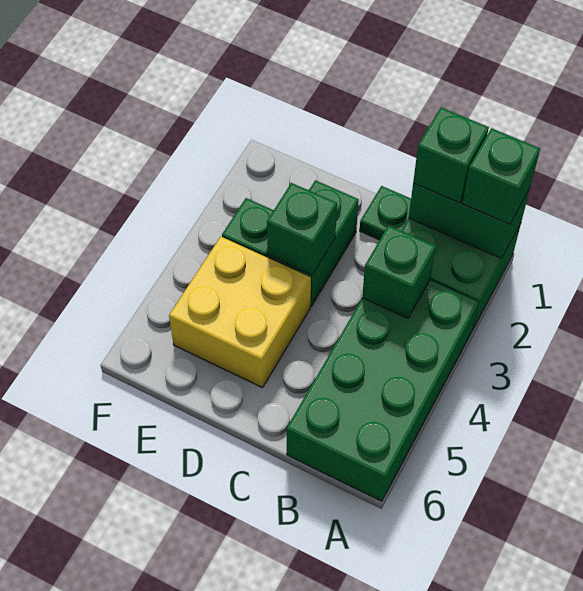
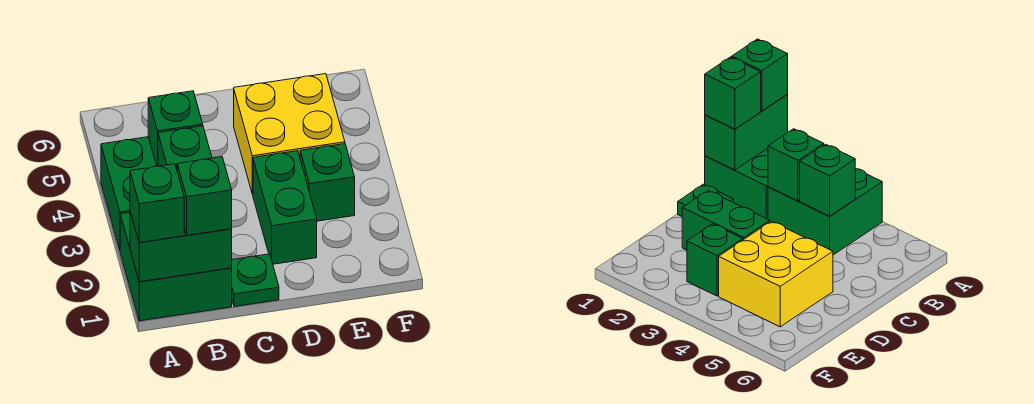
green brick A3:B6 level 1 -> green brick A3:B4 level 1
green brick D3 level 2 -> green brick B4 level 2

